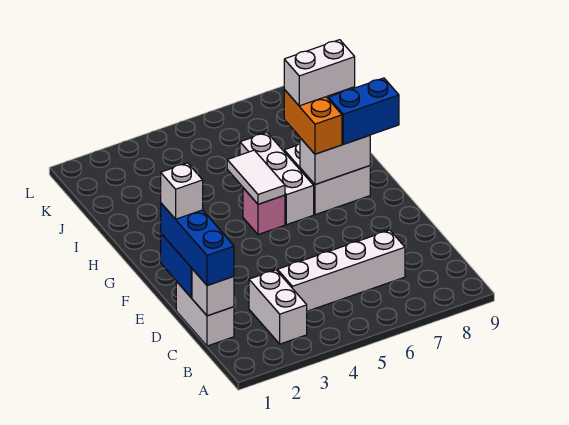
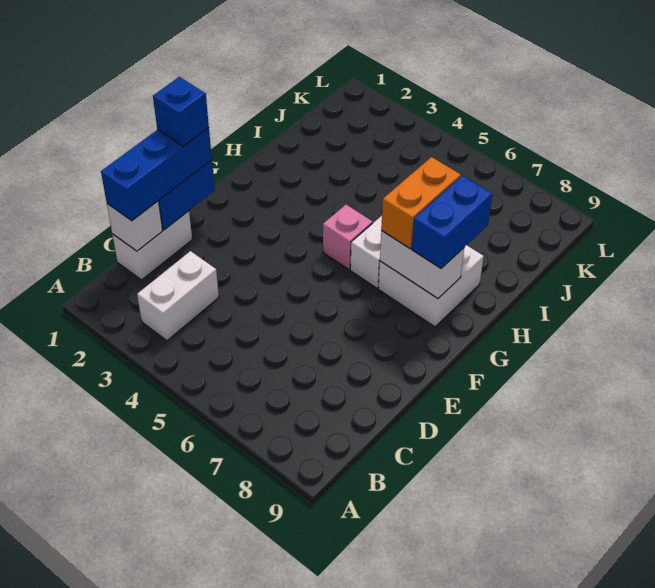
white brick C4:C7 level 1 -> none
white brick E1 level 4 -> blue brick E1 level 4
white tile G5:H5 level 2 -> none
blue brick G8:G9 level 3 -> blue brick G8:H8 level 3
white brick H7:H8 level 4 -> none

